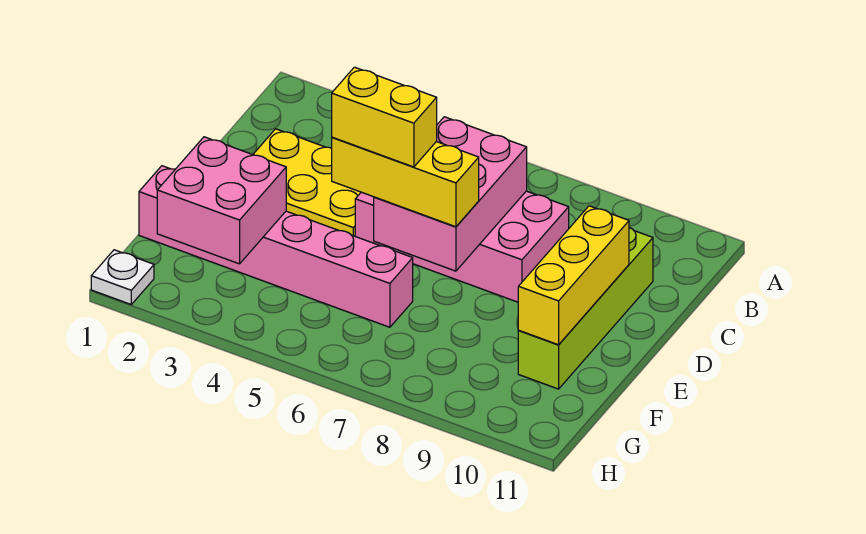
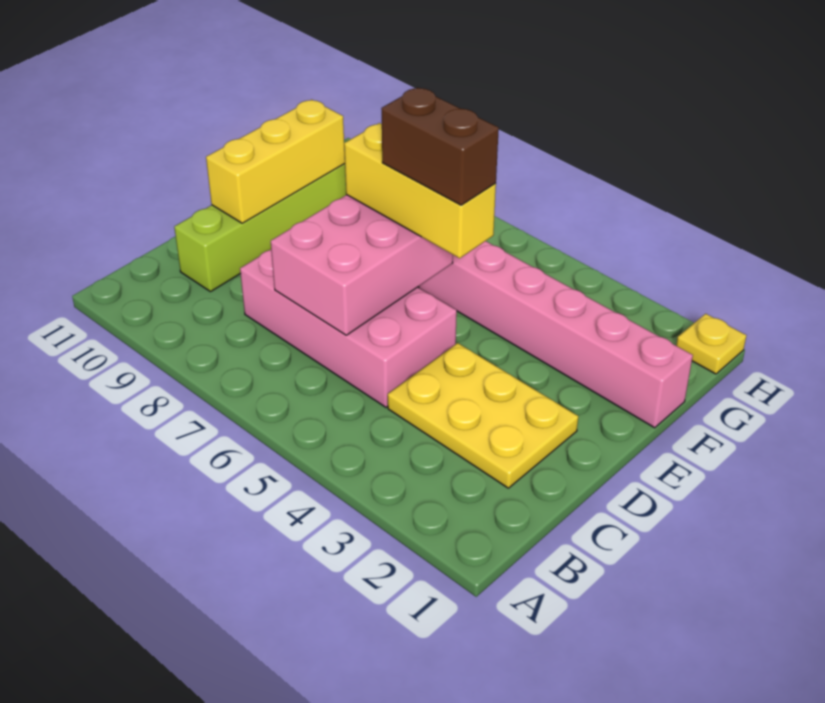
yellow brick E5:E6 level 4 -> brown brick E5:E6 level 4
pink brick F2:G3 level 2 -> none
white plate H1 level 1 -> yellow plate H1 level 1

